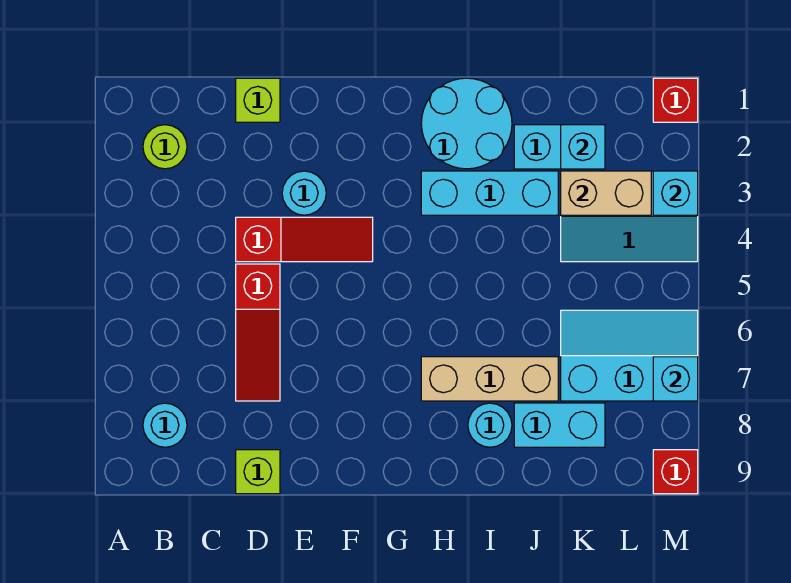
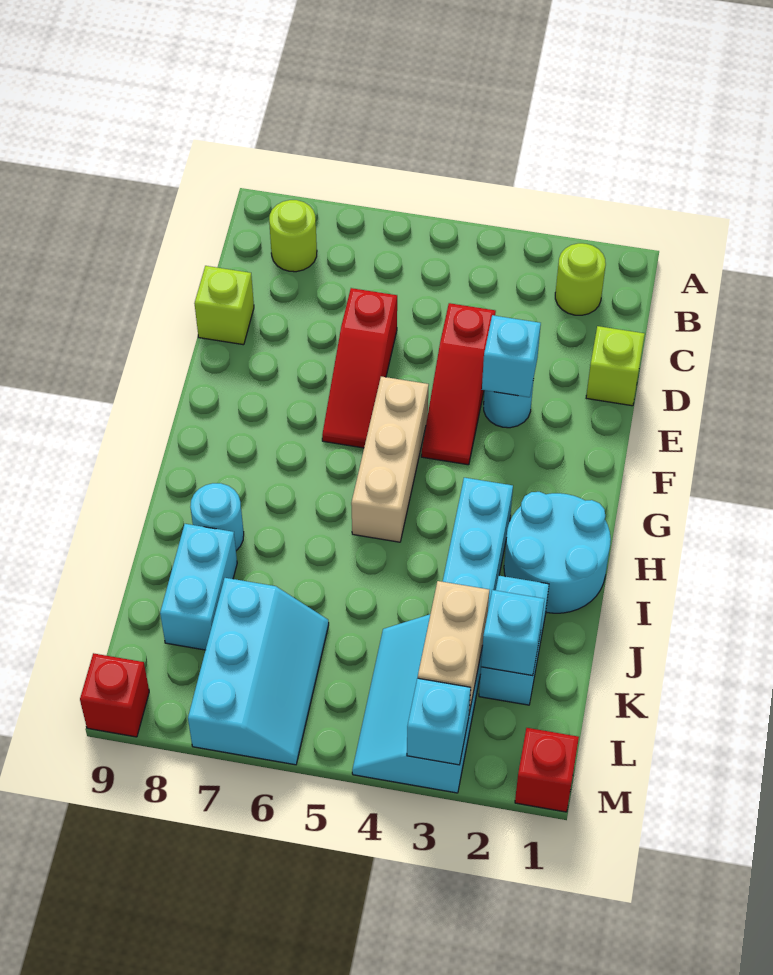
cyan round brick B8 level 1 -> lime round brick B8 level 1
red slope D5:D7 level 1 top 5 -> red slope D6:F6 level 1 top D
tan brick H7:J7 level 1 -> tan brick F5:H5 level 1
cyan brick M7 level 2 -> cyan brick E3 level 2

